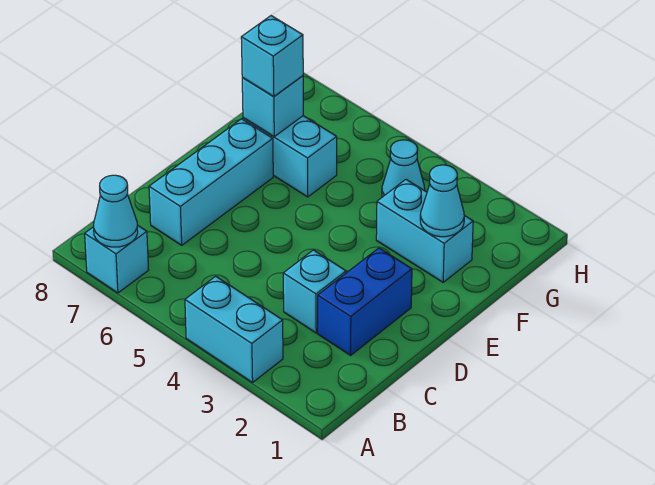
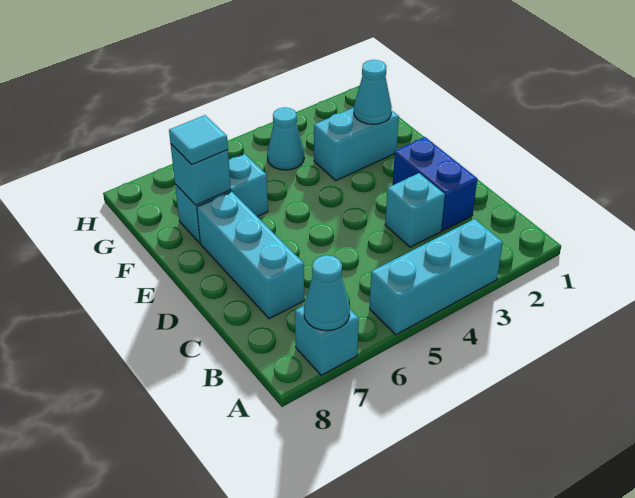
cyan brick A3:A4 level 1 -> cyan brick A3:A5 level 1
cyan brick F7 level 3 -> cyan tile F7 level 3

